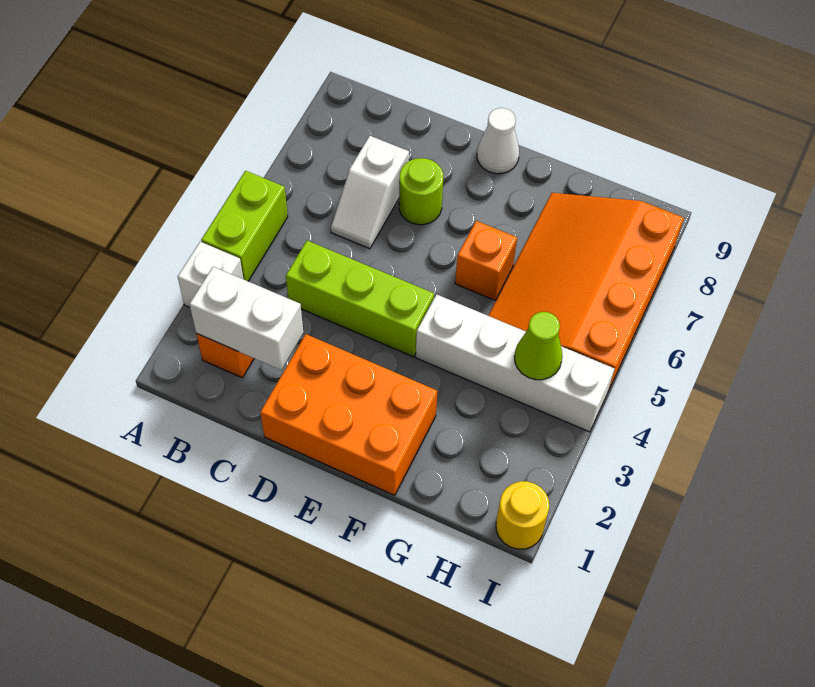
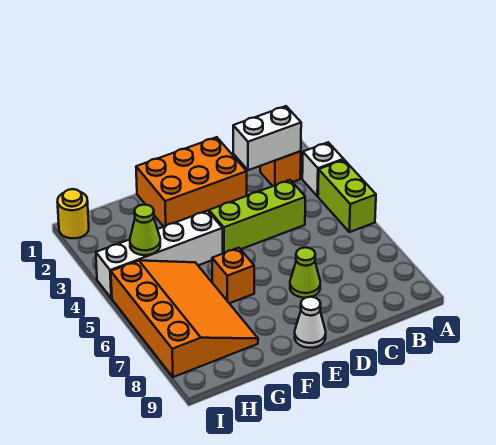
white slope C6:C7 level 1 top 7 -> none
lime round brick D7 level 1 -> lime cone D7 level 1

